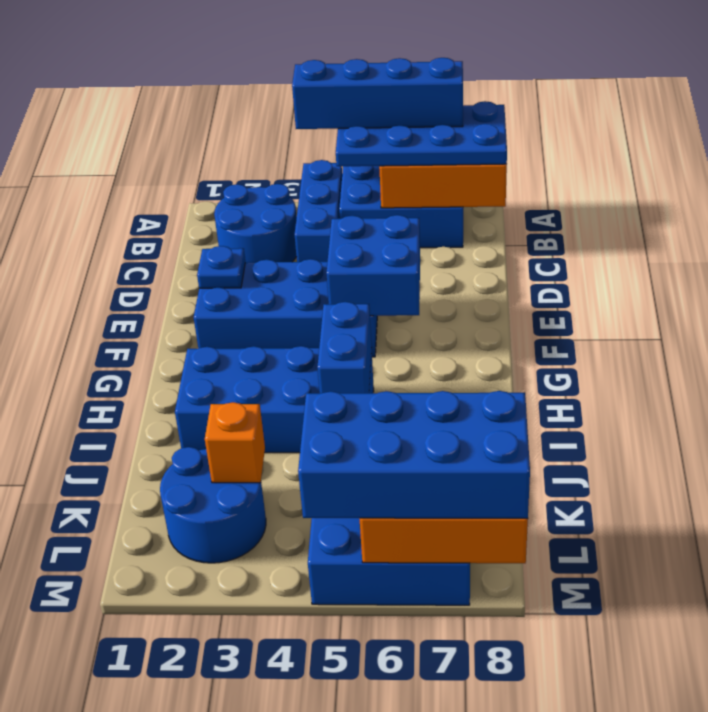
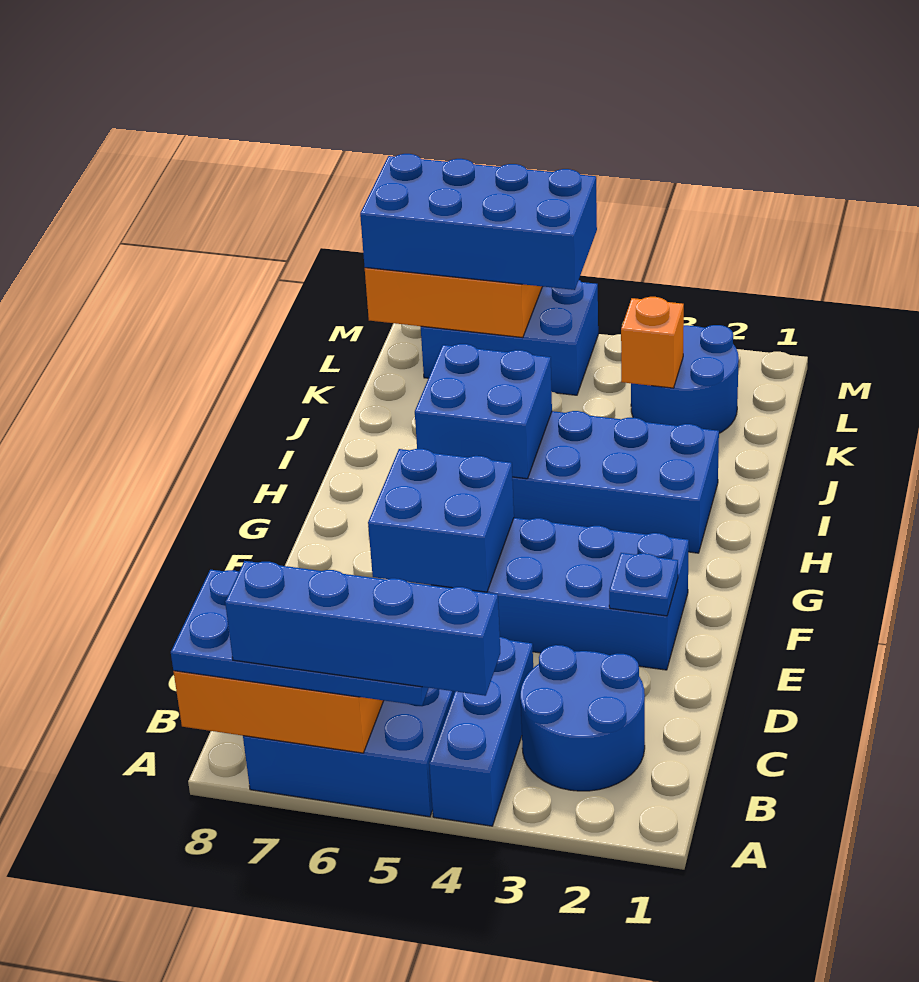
blue brick H5:I5 level 2 -> blue brick H5:I6 level 2

